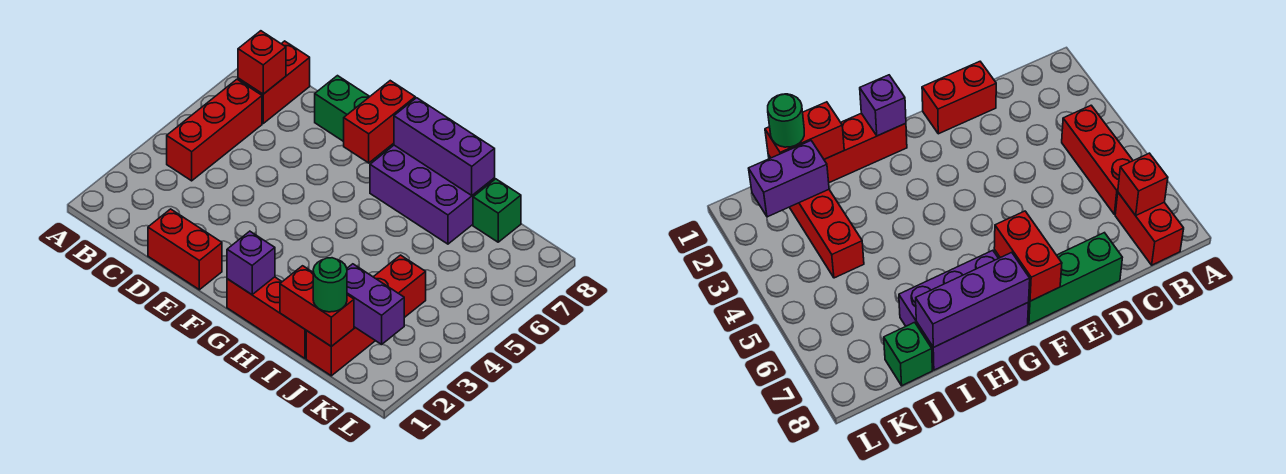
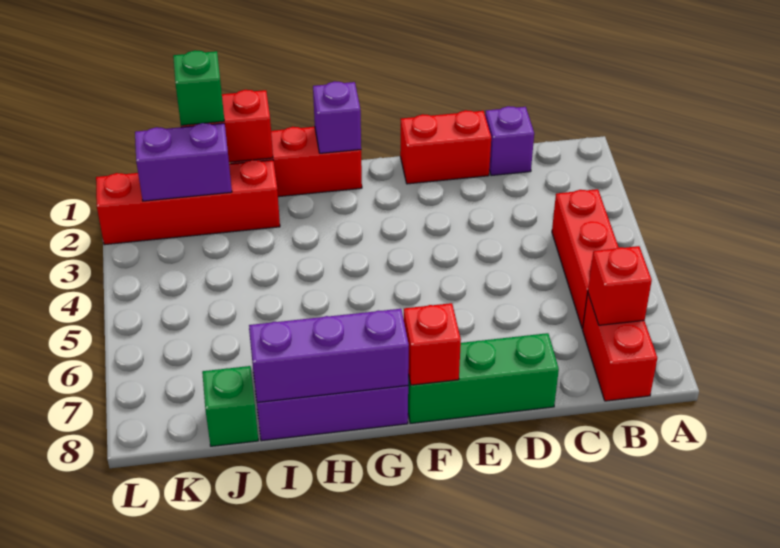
none -> purple brick C1 level 1
red brick F7:F8 level 2 -> red brick F8 level 2
red brick J1:J4 level 1 -> red brick I2:L2 level 1
green round brick J1 level 3 -> green brick J1 level 3

